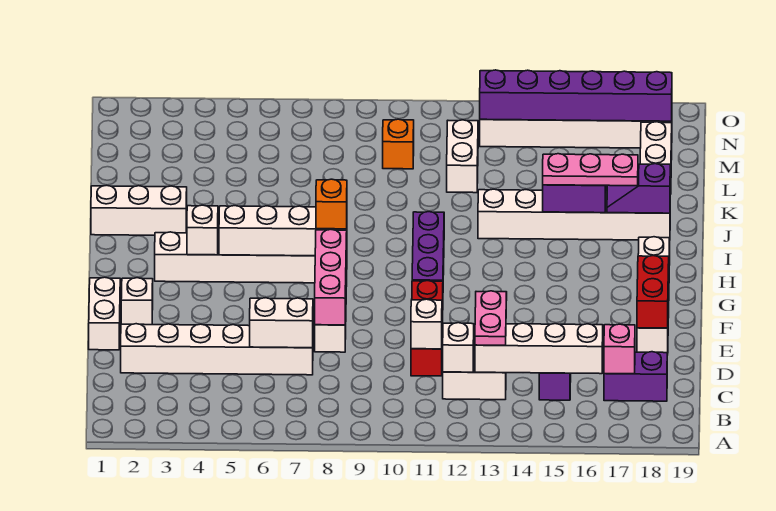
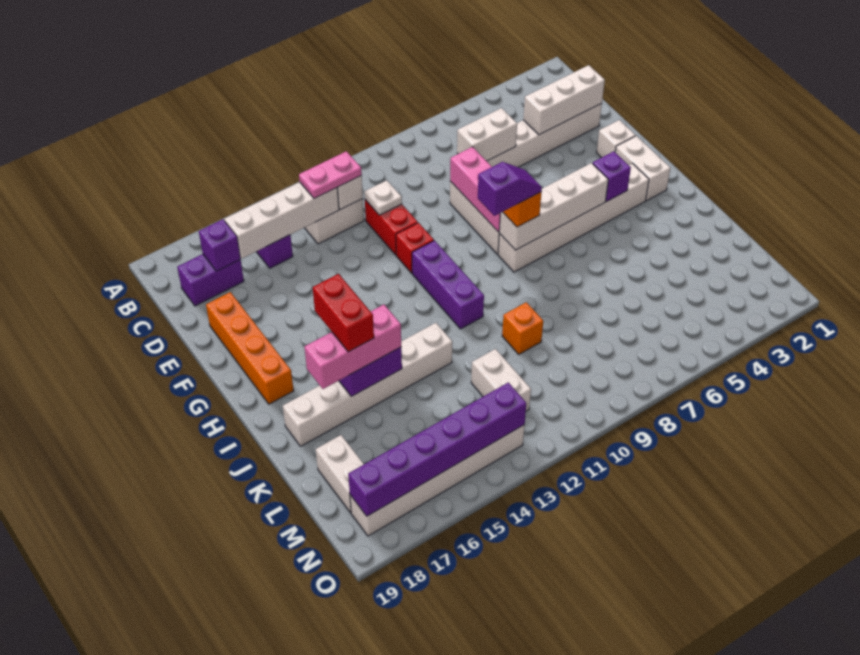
pink plate C13:D13 level 3 -> pink plate C12:C13 level 3
pink brick C17 level 2 -> purple brick C17 level 2
white brick D11 level 2 -> white plate D11 level 2
white brick E1:F1 level 1 -> white brick G2:H2 level 1
white brick E18:H18 level 1 -> orange brick E18:H18 level 1
red brick E18:F18 level 2 -> red brick I16:J16 level 4
white brick H4 level 2 -> purple brick H4 level 2
white brick J1:J3 level 1 -> white brick D2:D4 level 2
pink plate J15:J17 level 3 -> pink brick J15:J17 level 3
purple slope J17:J18 level 2 top 18 -> purple slope H8:H9 level 4 top 9
orange brick M10 level 1 -> orange brick K10 level 1

